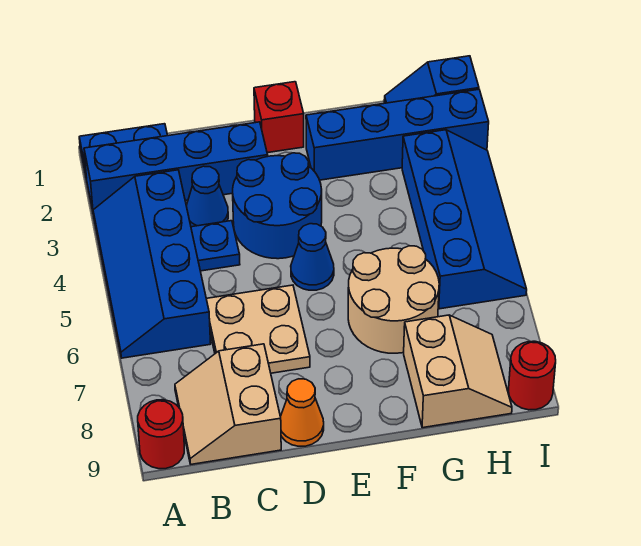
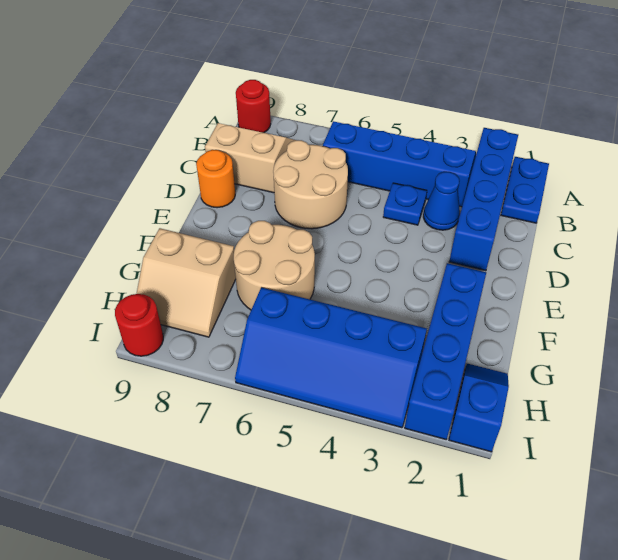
tan plate C6:D7 level 1 -> tan round brick C6:D7 level 1
blue round brick D3:E4 level 1 -> none
orange cone D9 level 1 -> orange round brick D9 level 1
red brick E1 level 1 -> none
blue cone E5 level 1 -> none

